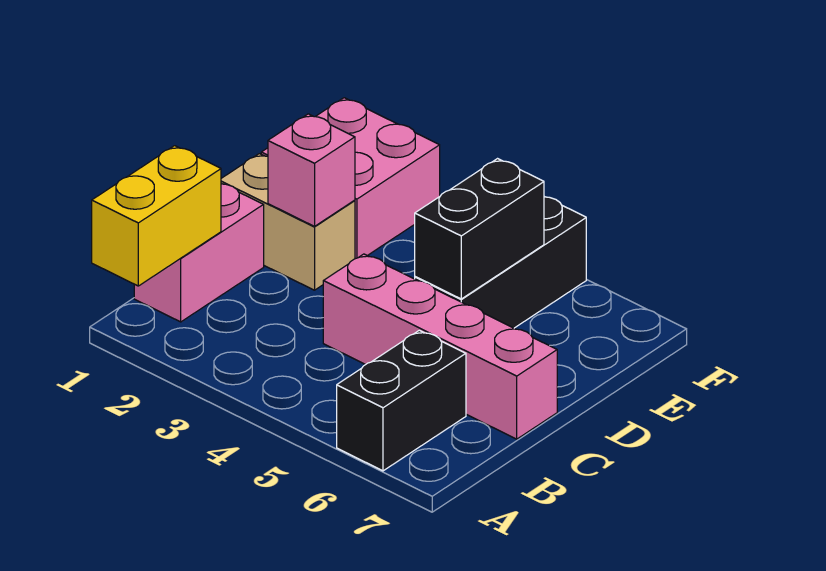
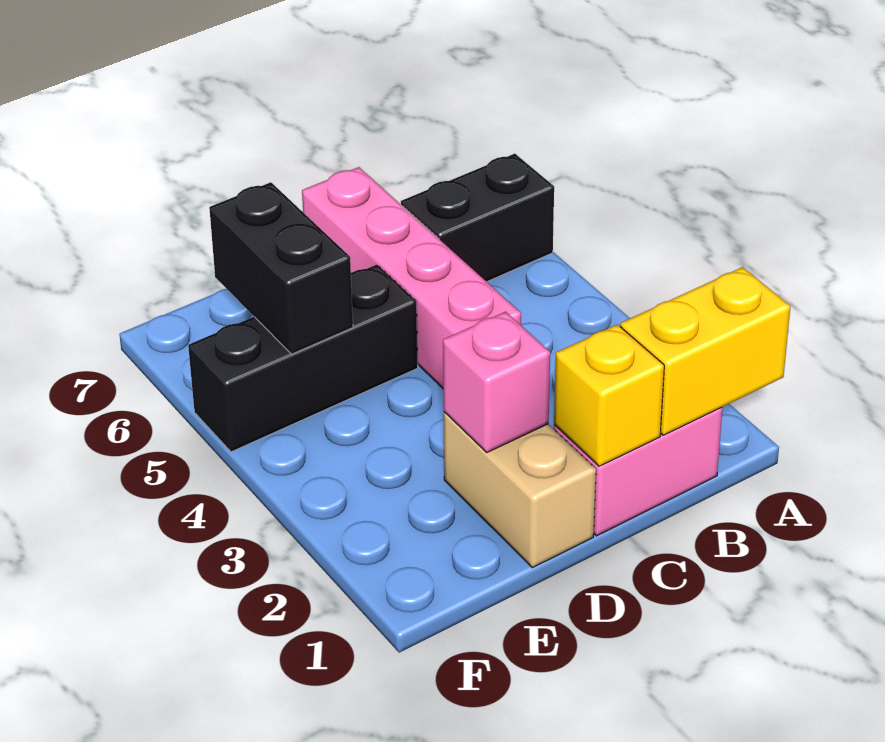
none -> yellow brick C1 level 2
black brick D5:E5 level 2 -> black brick E5:E6 level 2
pink brick E1:F2 level 1 -> none

